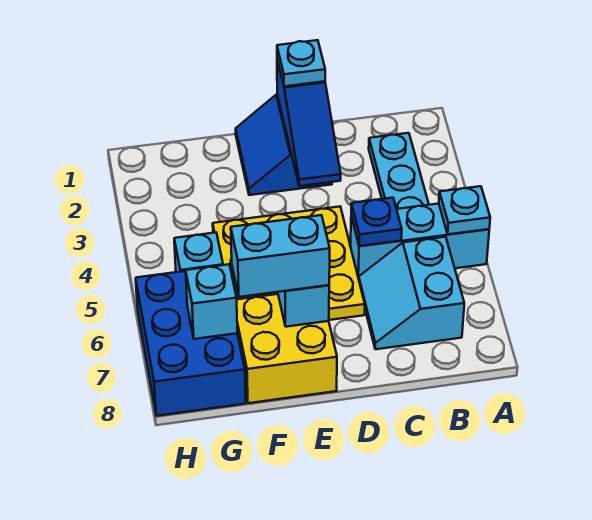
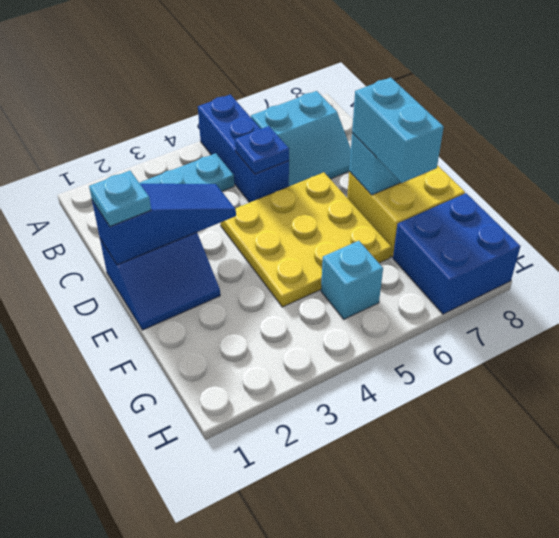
cyan brick A5:C5 level 1 -> blue brick A5:C5 level 1
cyan plate A5 level 2 -> none
blue brick G6:H8 level 1 -> blue brick G7:H8 level 1
cyan brick G7 level 2 -> none

